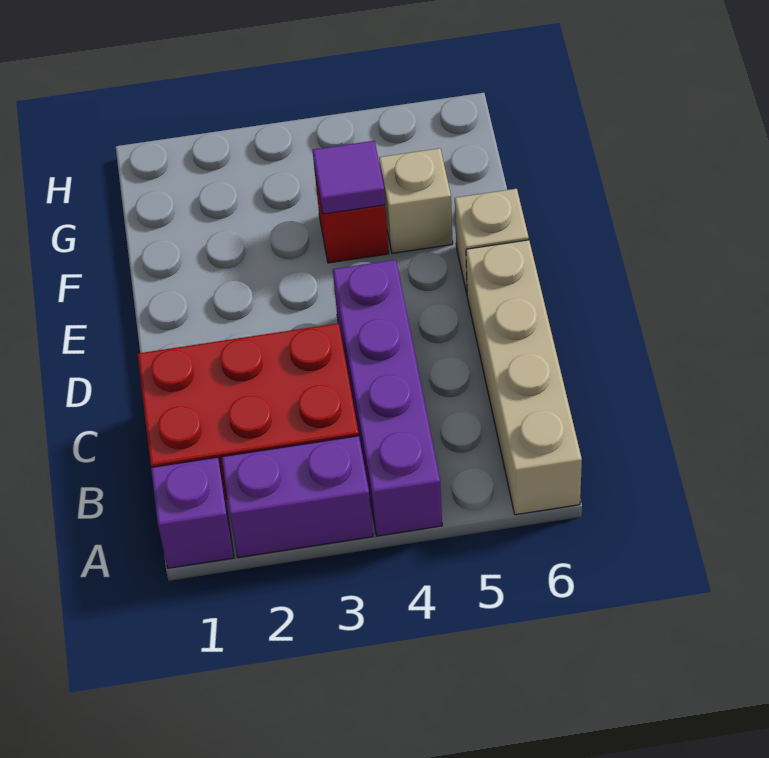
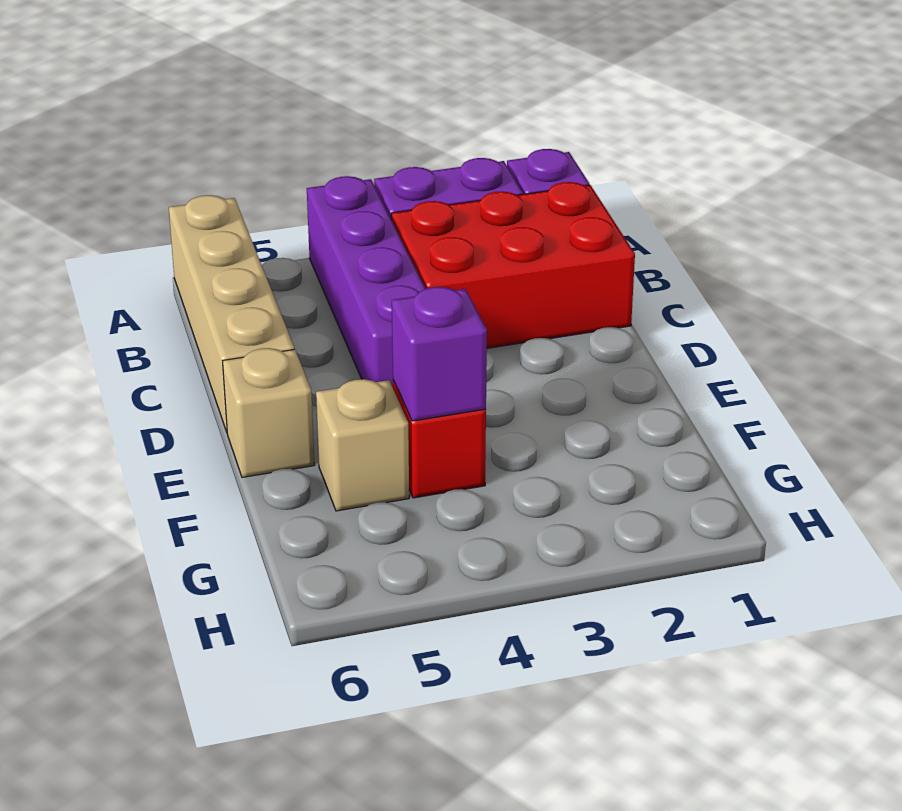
purple tile F4 level 2 -> purple brick F4 level 2

